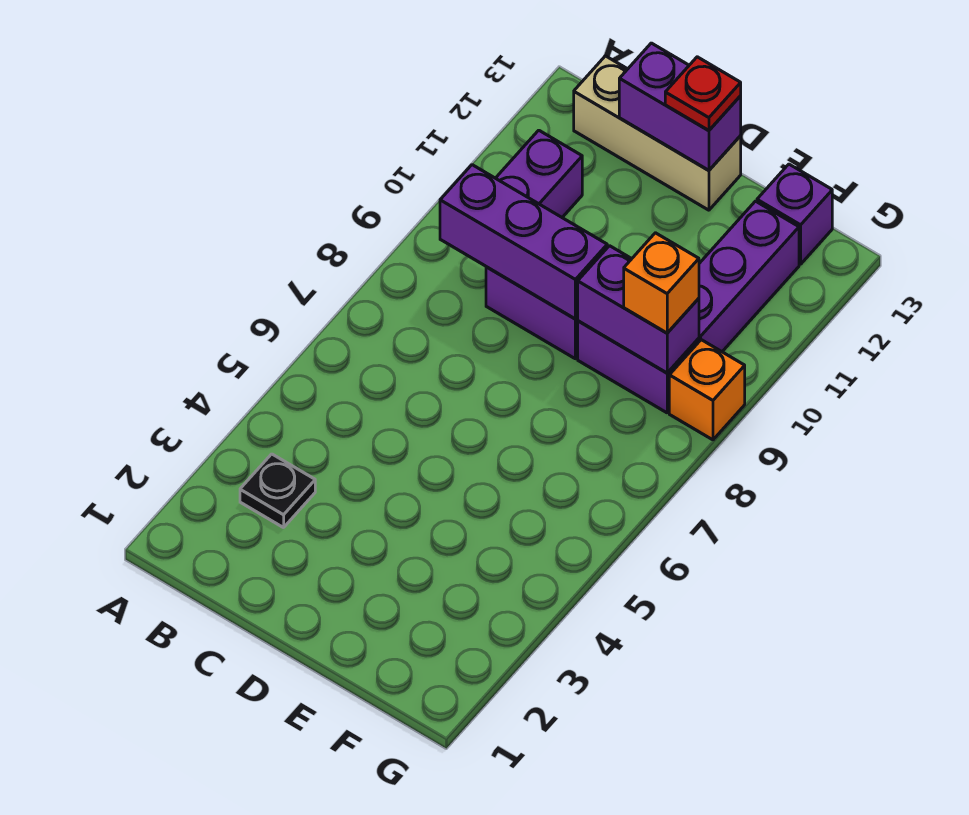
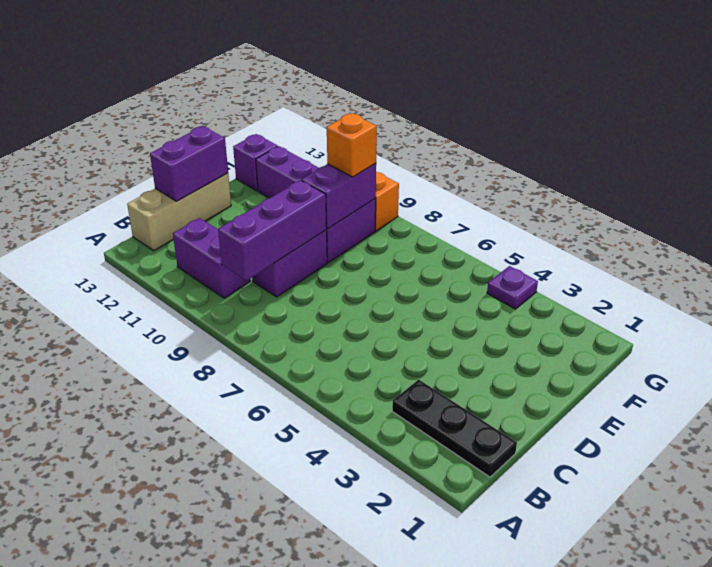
black plate B3 level 1 -> black plate B1:B3 level 1
red plate D13 level 3 -> none
none -> purple plate G4 level 1

